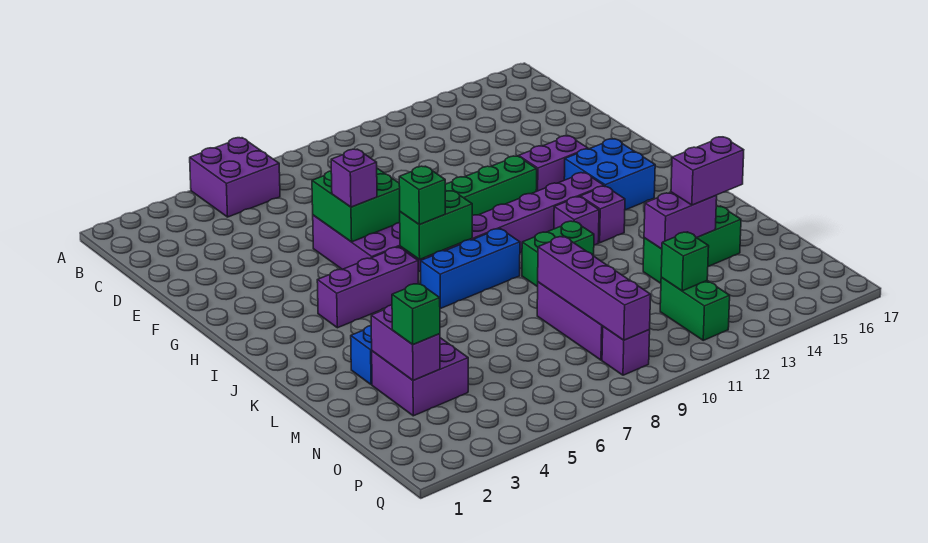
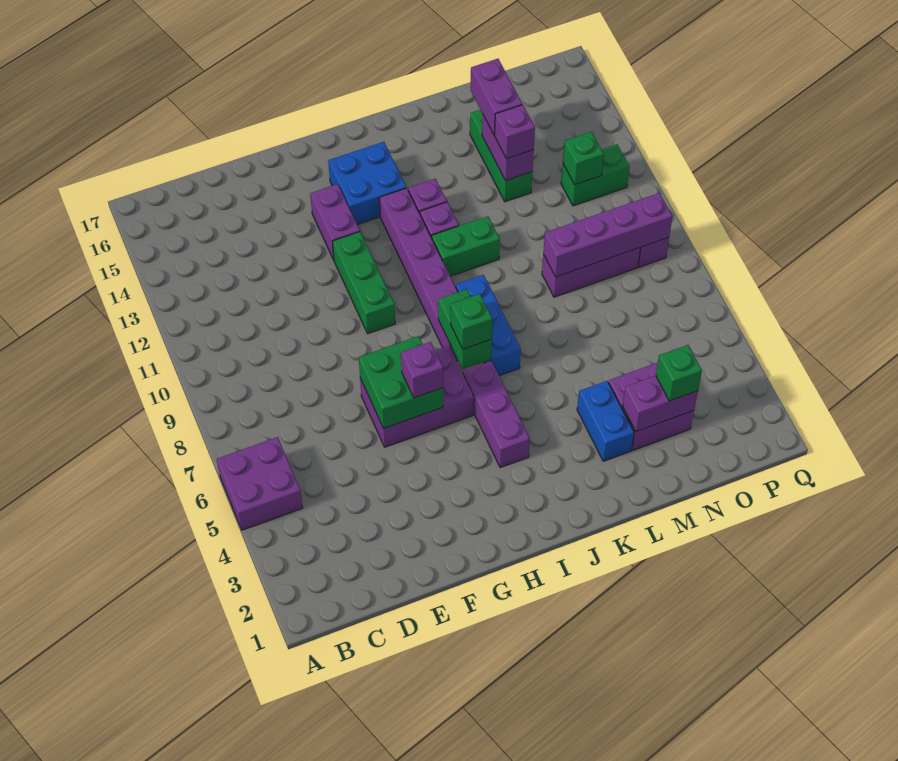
green brick K10:K11 level 1 -> green brick J11:K11 level 1
none -> purple brick M13 level 3

